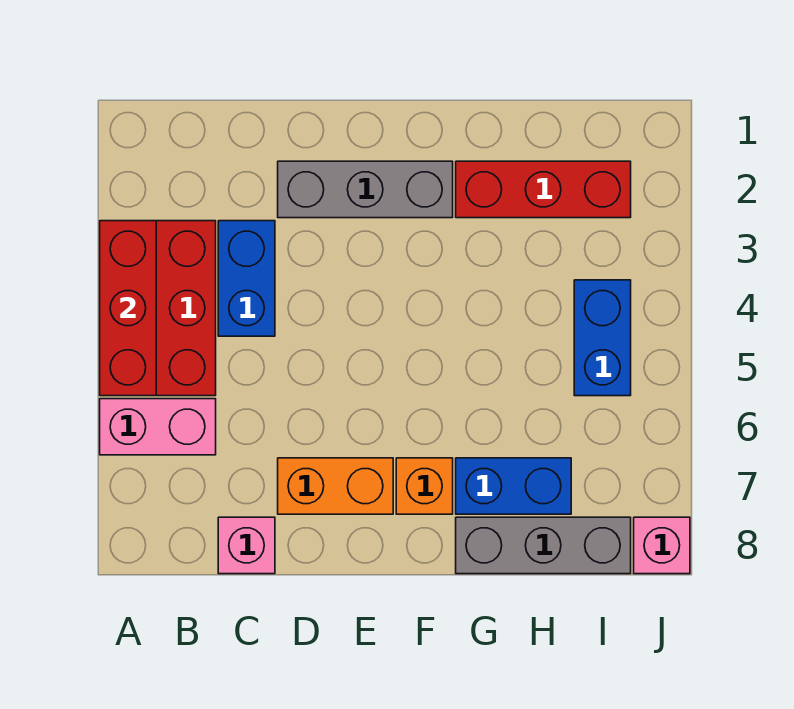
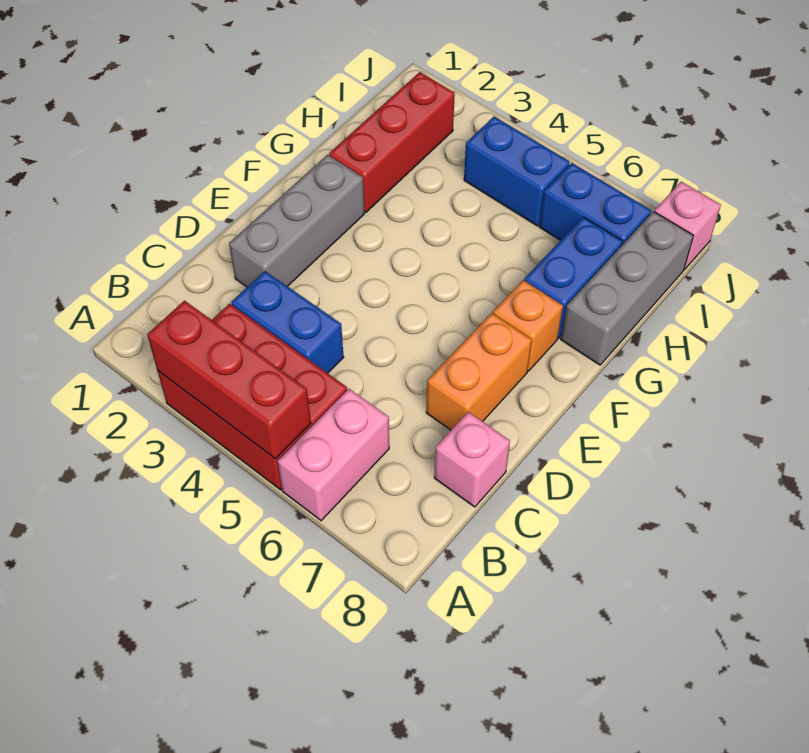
none -> blue brick I6:I7 level 1

